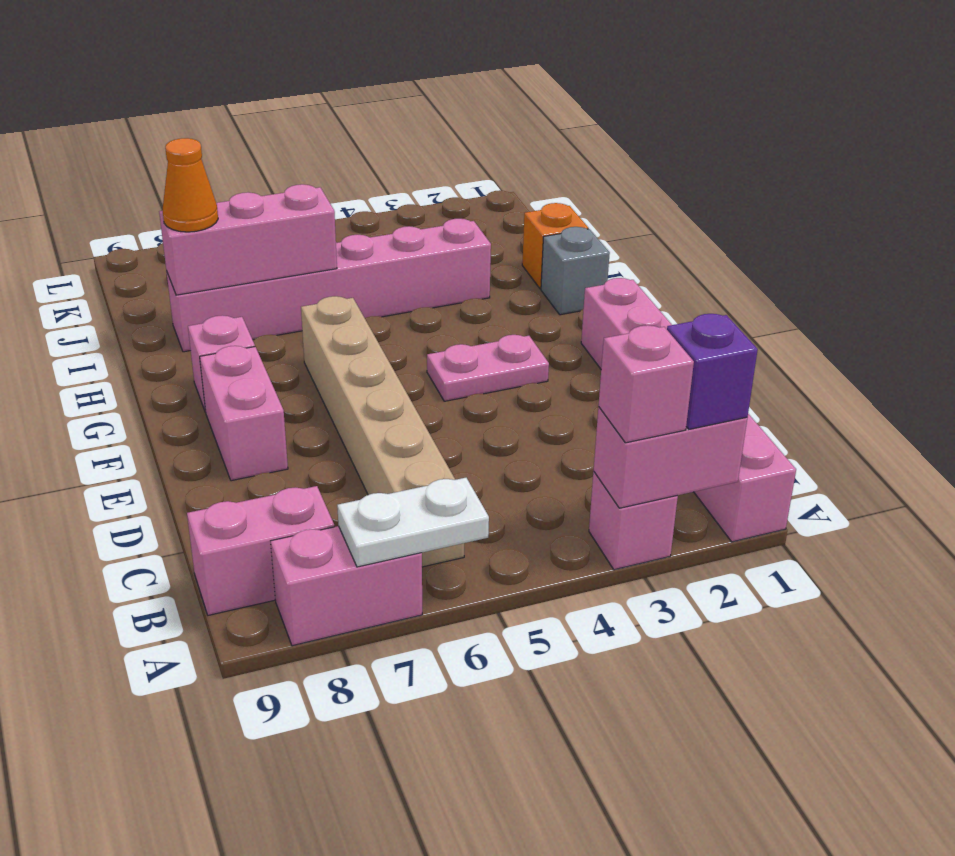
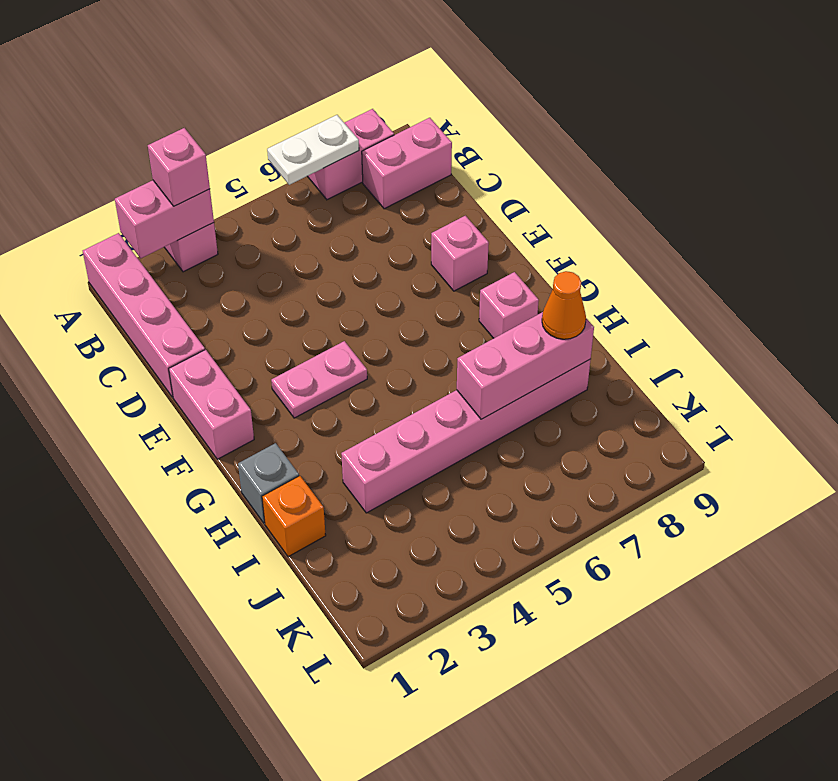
purple brick A2 level 3 -> none
tan brick B6:G6 level 1 -> none
pink brick E8:F8 level 1 -> pink brick E8 level 1

